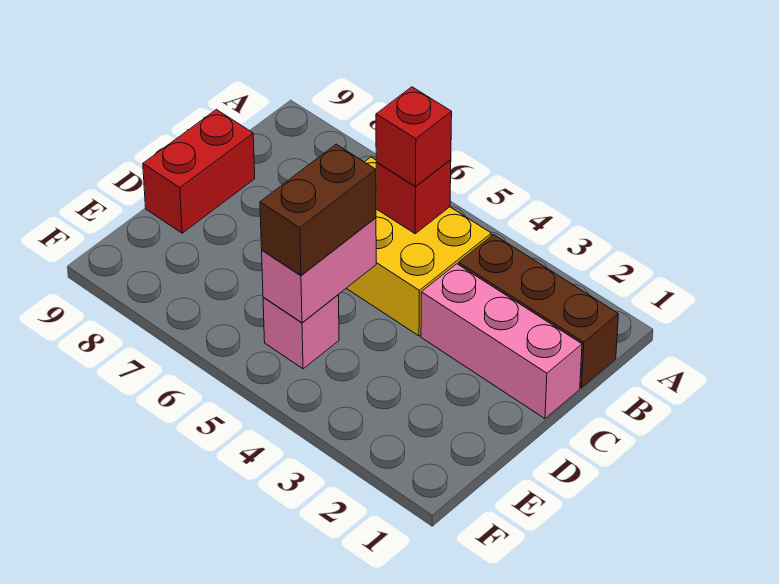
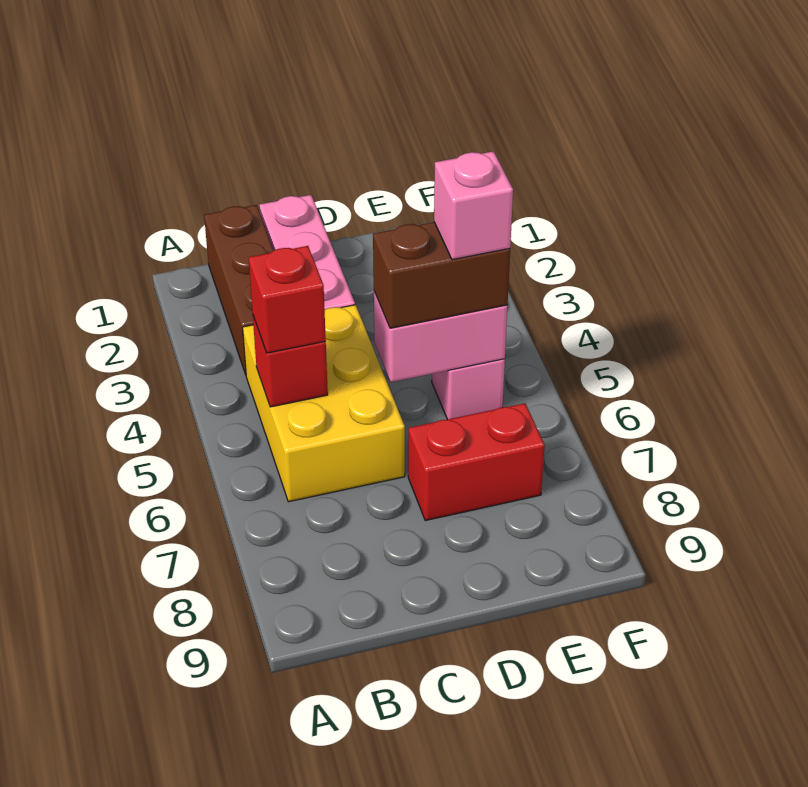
red brick C9:D9 level 1 -> red brick D7:E7 level 1
none -> pink brick E5 level 4

